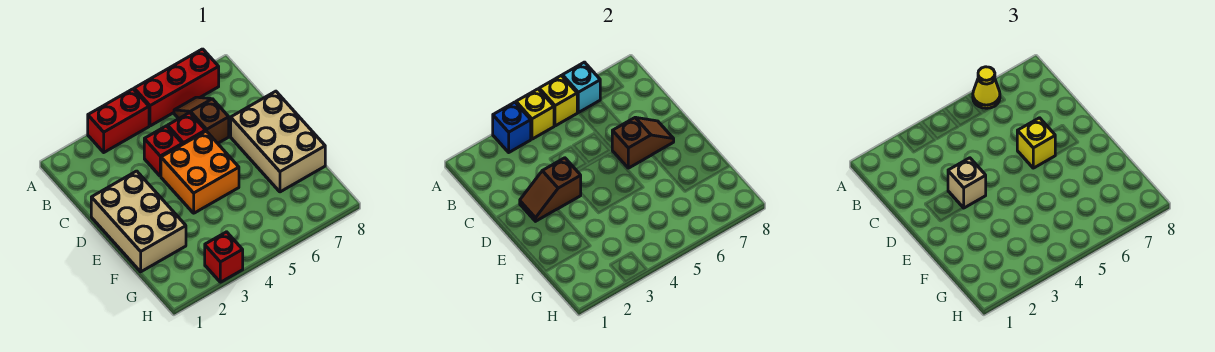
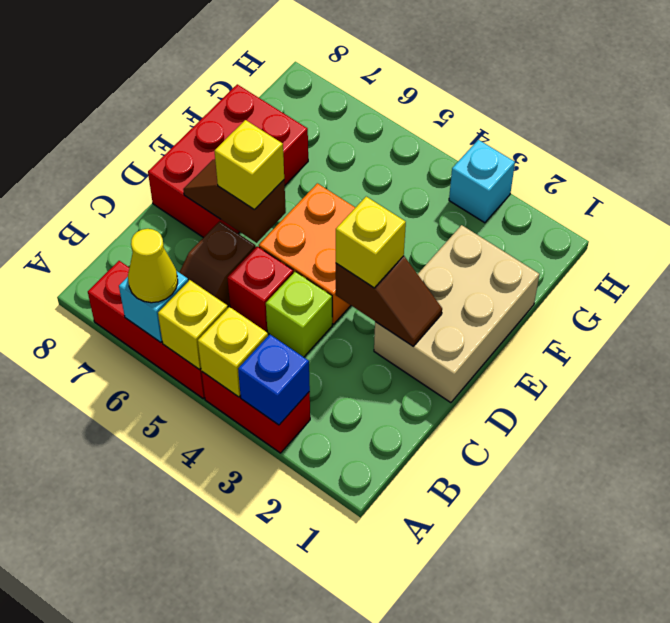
red brick C4 level 1 -> lime brick C4 level 1
tan brick D3 level 3 -> yellow brick D3 level 3
tan brick D7:F8 level 1 -> red brick D7:F8 level 1
red brick H3 level 1 -> cyan brick H3 level 1

